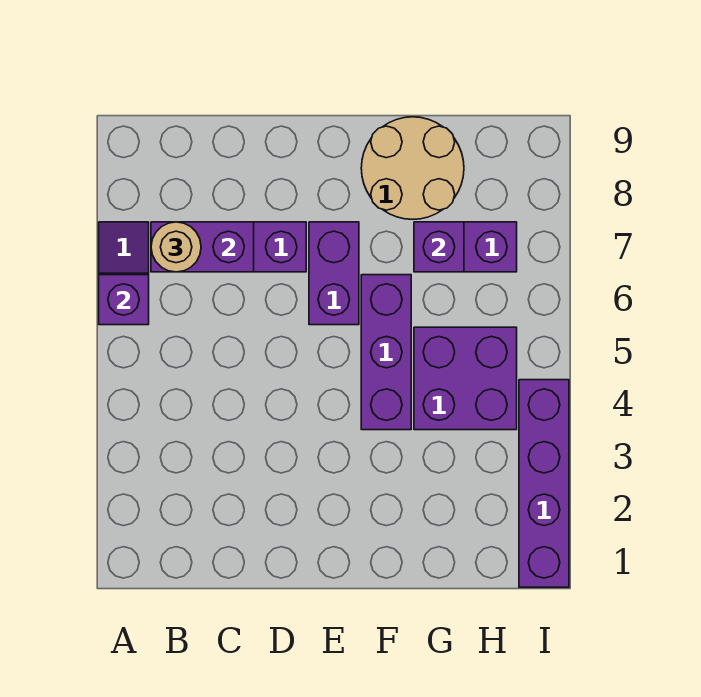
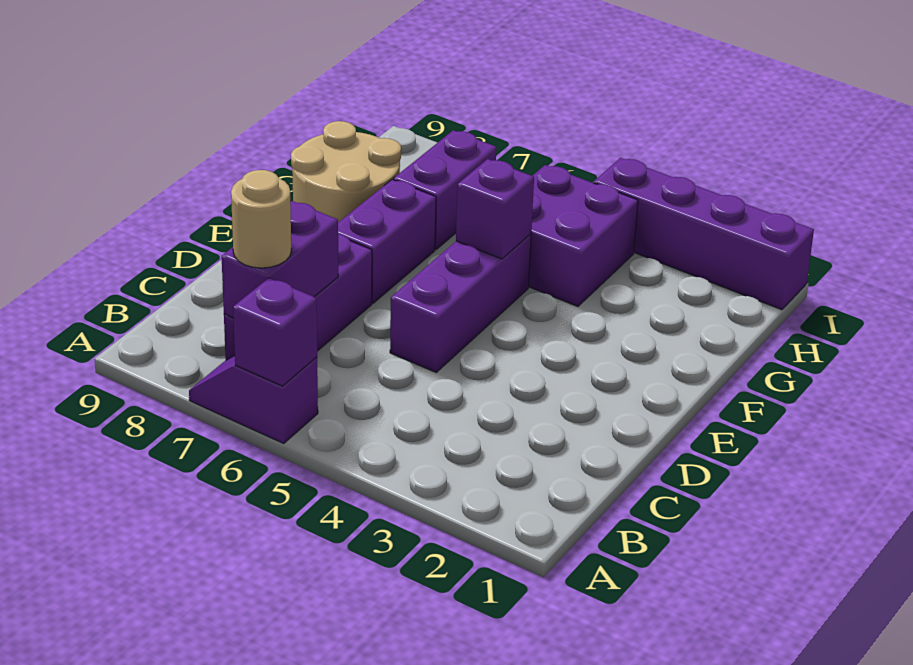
purple brick E6:E7 level 1 -> purple brick E7:F7 level 1
purple brick F4:F6 level 1 -> purple brick D5:F5 level 1
purple brick G7 level 2 -> purple brick F5 level 2

